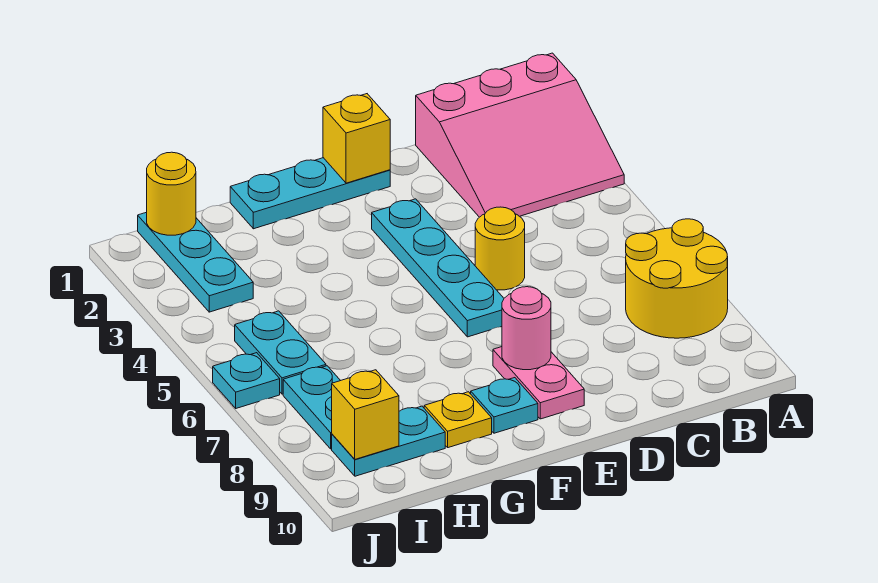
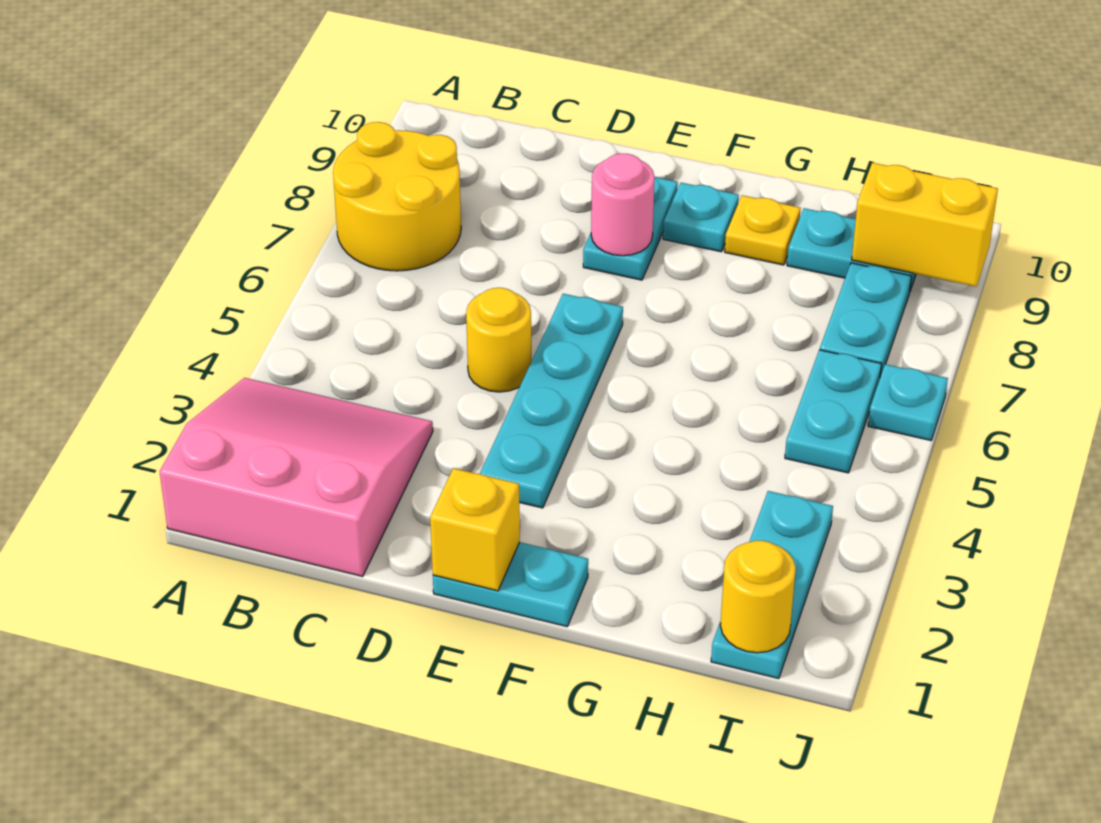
cyan plate E1:G1 level 1 -> cyan plate E1:F1 level 1
pink plate E8:E9 level 1 -> cyan plate E8:E9 level 1
yellow brick I9 level 2 -> yellow brick I9:J9 level 2

